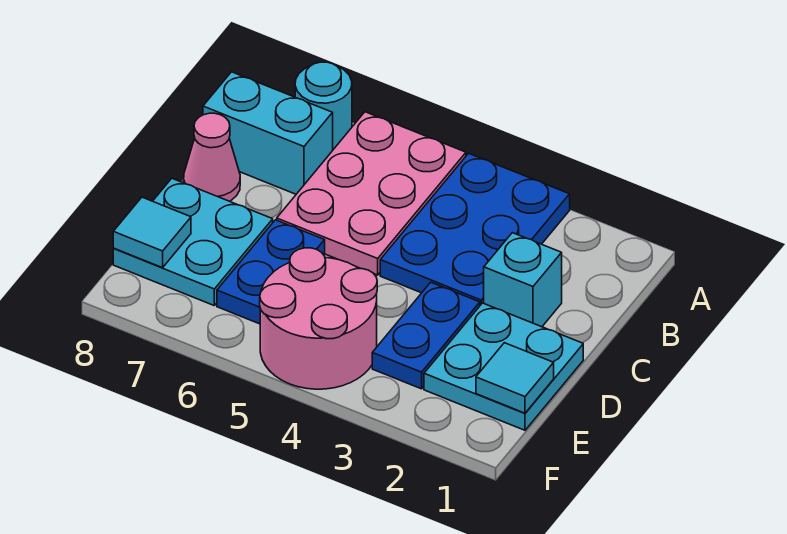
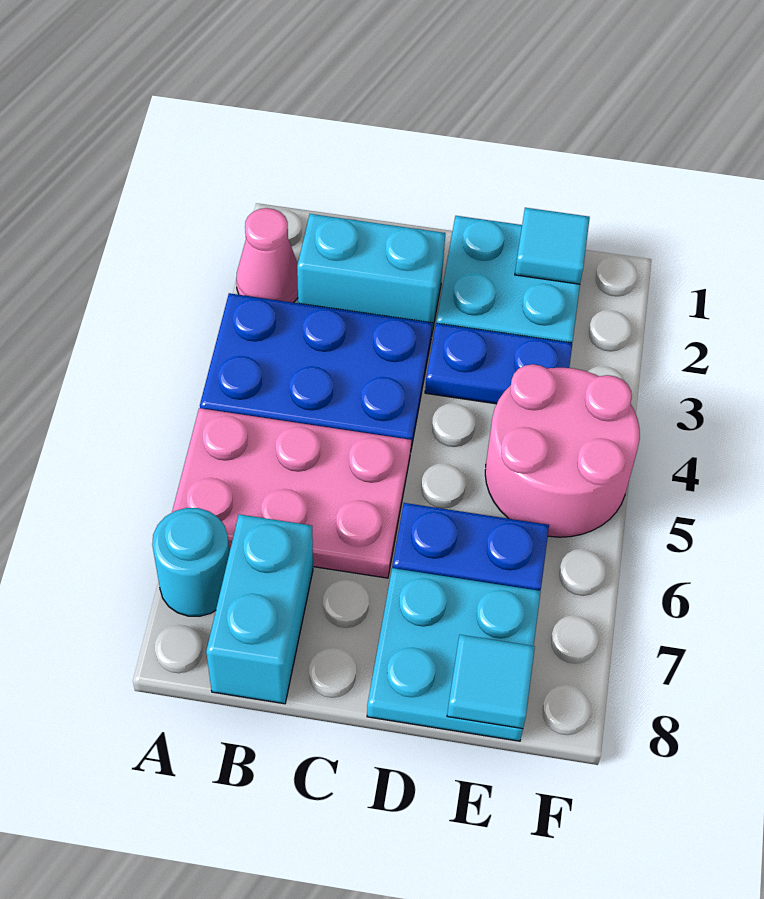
cyan brick C2 level 1 -> cyan brick B2:C2 level 1
pink cone C8 level 1 -> pink cone A2 level 1

